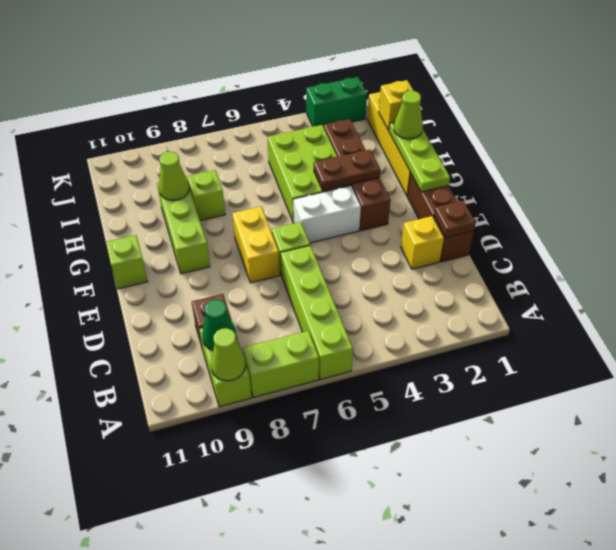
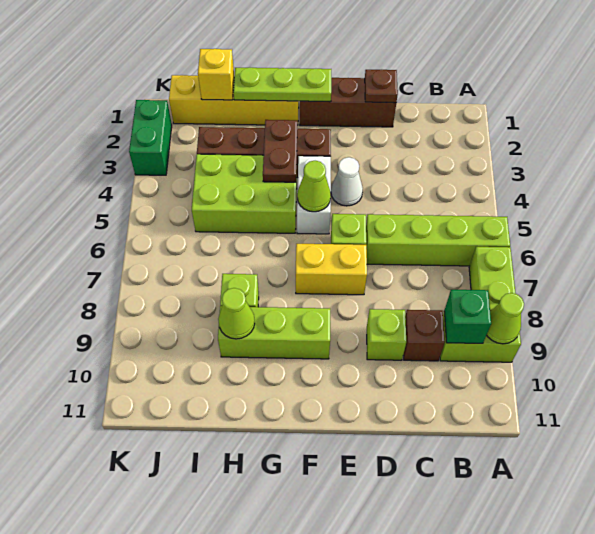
green cone B9 level 2 -> green brick B9 level 2
yellow brick D2 level 1 -> none
none -> white cone E4 level 1
lime brick F11 level 1 -> lime brick D9 level 1
lime cone H1 level 3 -> lime cone F5 level 2

